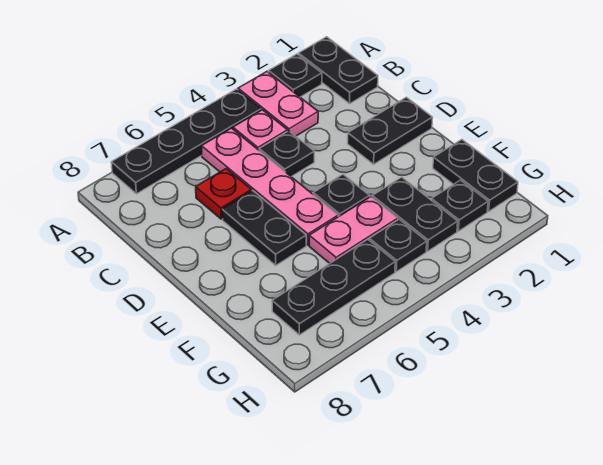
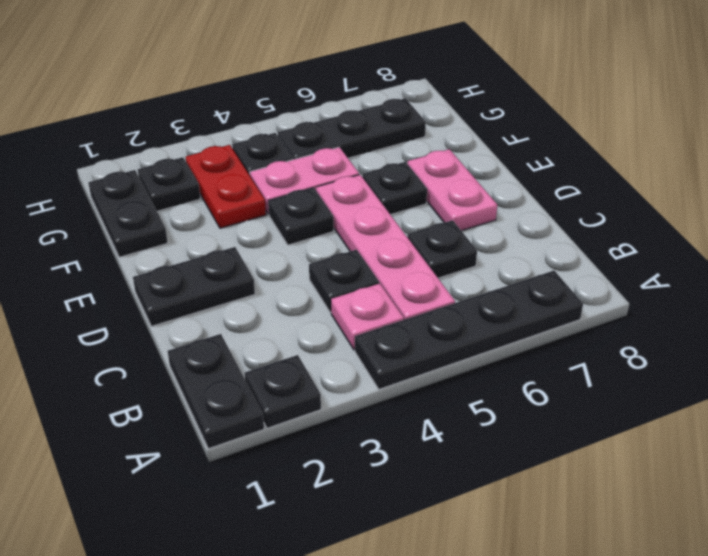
pink plate A3:B3 level 1 -> pink plate D7:E7 level 1
red plate C6 level 1 -> black plate C6 level 1
black plate D6:E6 level 1 -> black plate E6 level 1
black plate F3:G3 level 1 -> red plate F3:G3 level 1

